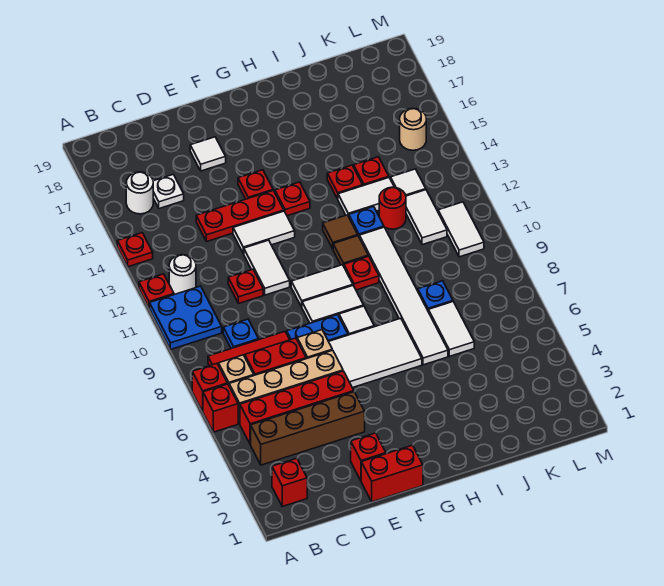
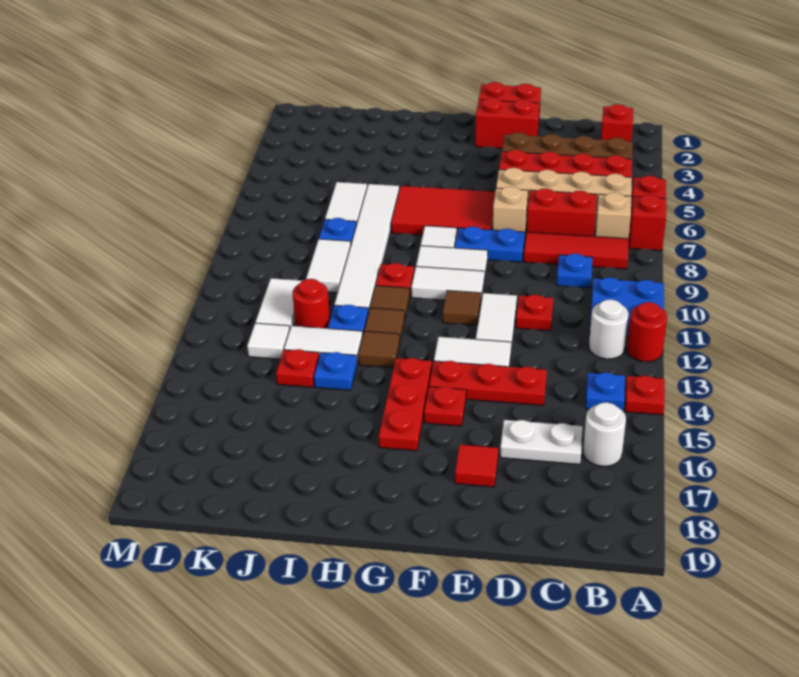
red plate A12 level 1 -> red round brick A12 level 1
none -> blue plate B14 level 1
white plate C16 level 1 -> white plate C16:D16 level 1
red brick E2 level 1 -> red brick E2:F2 level 1
white tile E17 level 1 -> red tile E17 level 1
white tile F6:H7 level 1 -> red tile F6:H7 level 1
none -> brown tile F11 level 1
red plate G14 level 1 -> red plate G14:G16 level 1
none -> brown tile H13 level 1
red plate I14 level 1 -> blue plate I14 level 1
white tile L10:L11 level 1 -> white tile J9:J10 level 1
tan round brick L15 level 1 -> none

